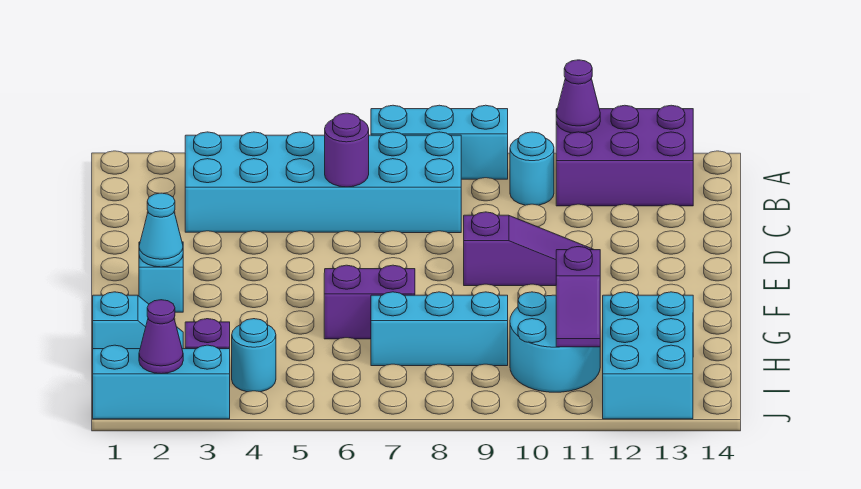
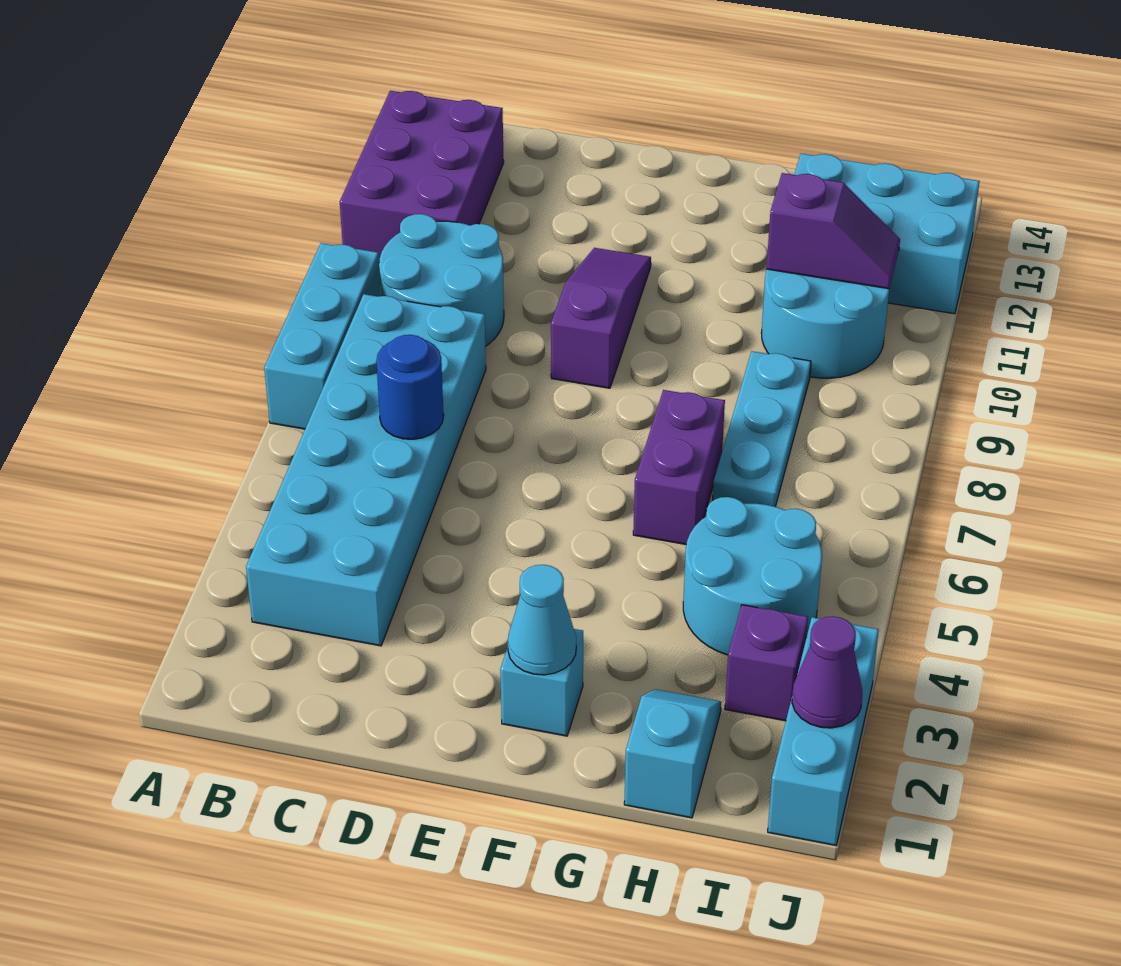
purple cone A11 level 2 -> none
cyan round brick B10 level 1 -> cyan round brick B9:C10 level 1
purple round brick C6 level 2 -> blue round brick C6 level 2
cyan brick H7:H9 level 1 -> cyan plate H7:H9 level 1
cyan round brick I4 level 1 -> cyan round brick H4:I5 level 1

